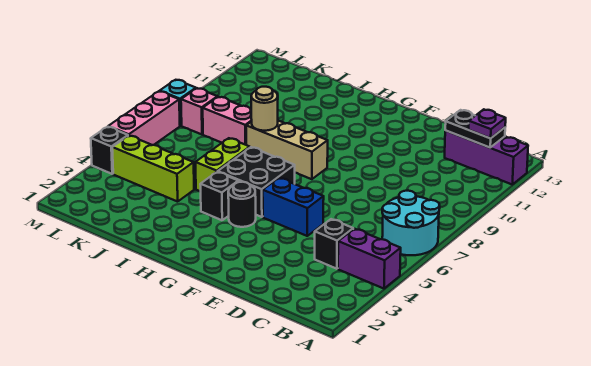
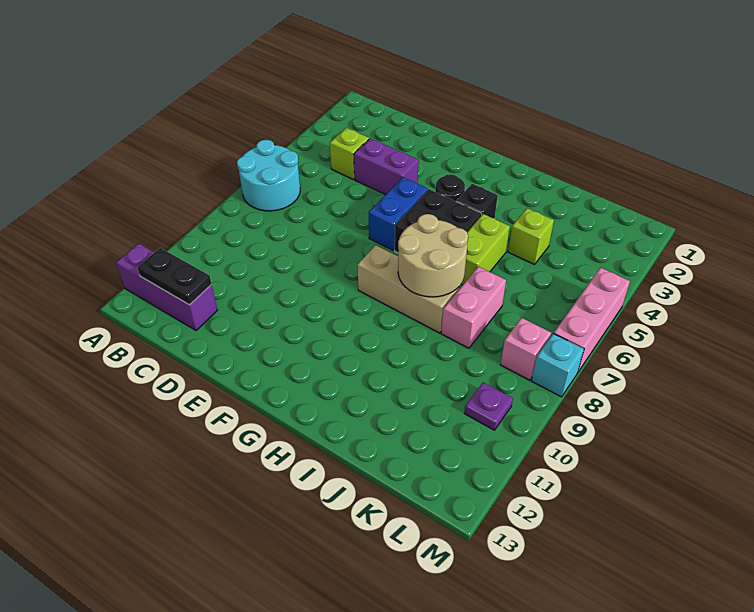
purple brick A4:B4 level 1 -> purple brick D4:E4 level 1
purple plate B12 level 3 -> purple plate L10 level 1
black brick C4 level 1 -> lime brick C4 level 1
blue brick E5:F5 level 1 -> blue brick F5:F6 level 1
tan round brick I8 level 2 -> tan round brick H7:I8 level 2
lime brick J4:L4 level 1 -> lime brick J4 level 1
pink brick J8:K8 level 1 -> pink brick J7:J8 level 1
black brick M4 level 1 -> none

